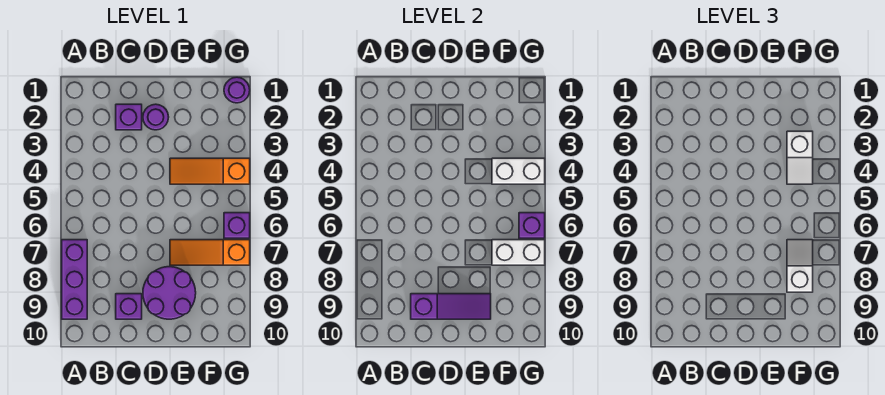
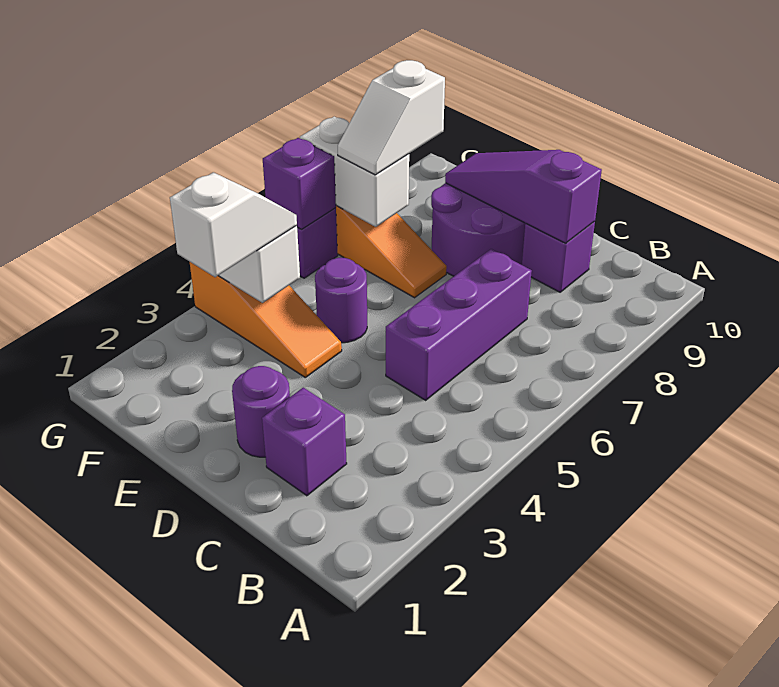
purple brick A7:A9 level 1 -> purple brick C5:C7 level 1
purple round brick G1 level 1 -> purple round brick E5 level 1

